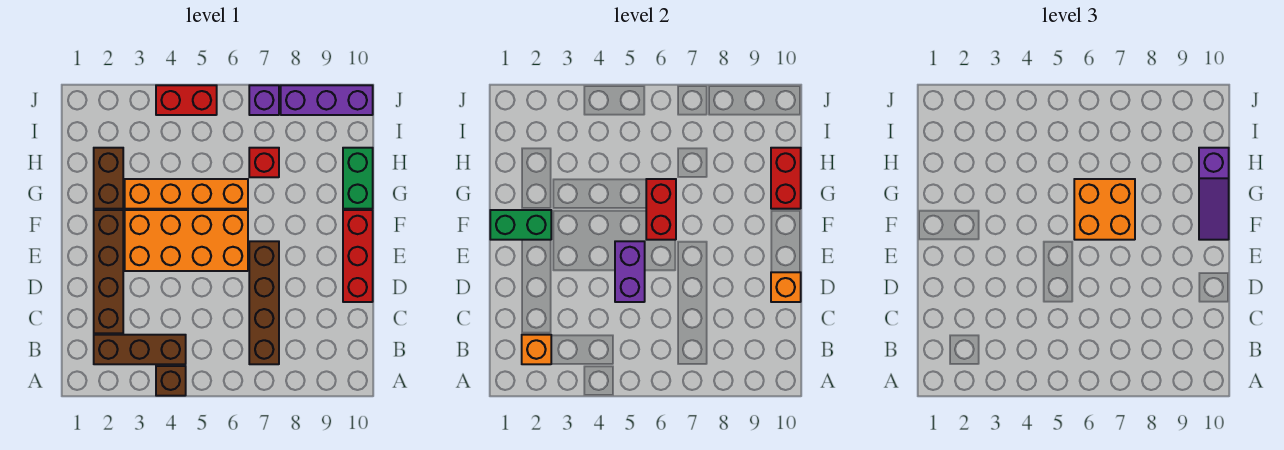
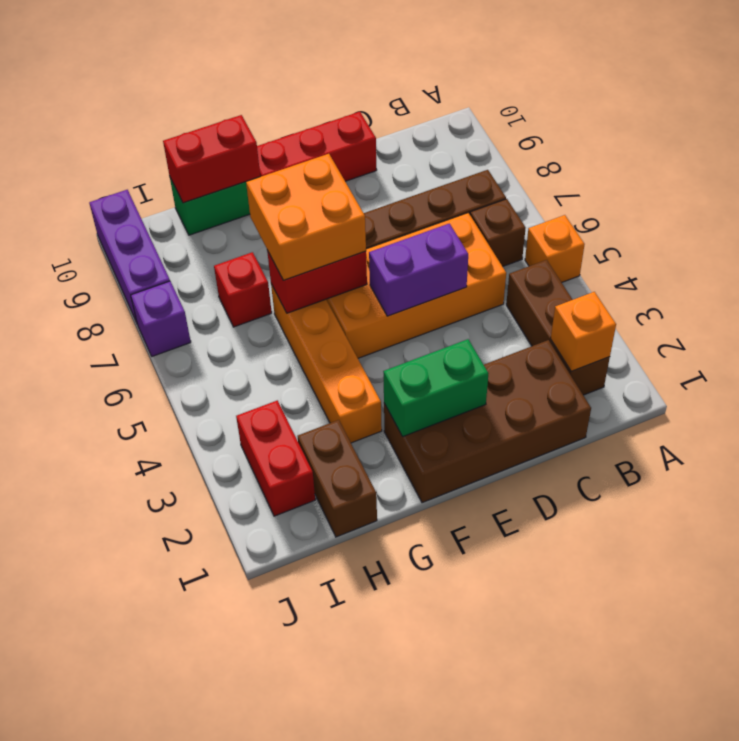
brown brick A4 level 1 -> brown brick B6 level 1
brown brick C2:F2 level 1 -> brown brick C1:F2 level 1
orange brick D10 level 2 -> orange brick A5 level 1
orange brick E3:F6 level 1 -> orange brick C5:F6 level 1
green brick F1:F2 level 2 -> green brick E2:F2 level 2
purple slope F10:H10 level 3 top H -> none
brown brick G2:H2 level 1 -> brown brick H1:H2 level 1
red brick J4:J5 level 1 -> red brick I2:I3 level 1

